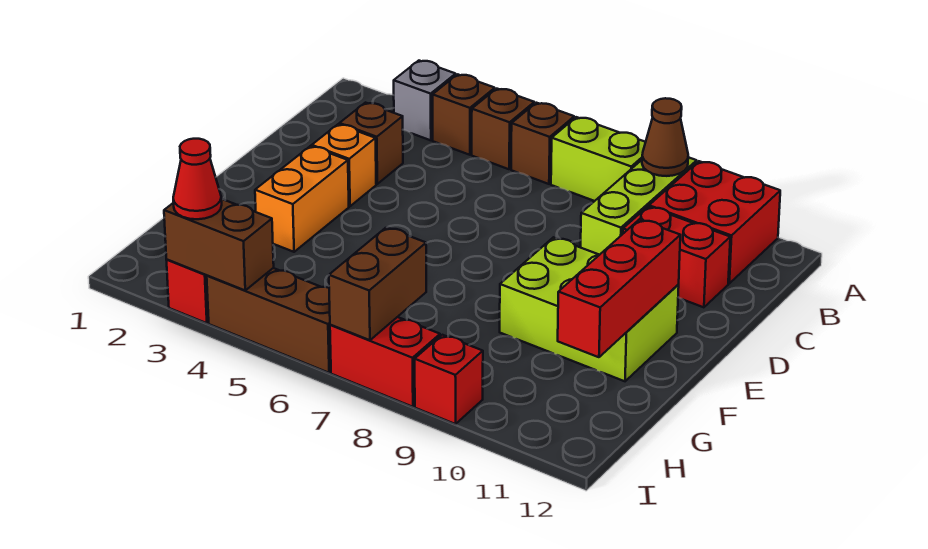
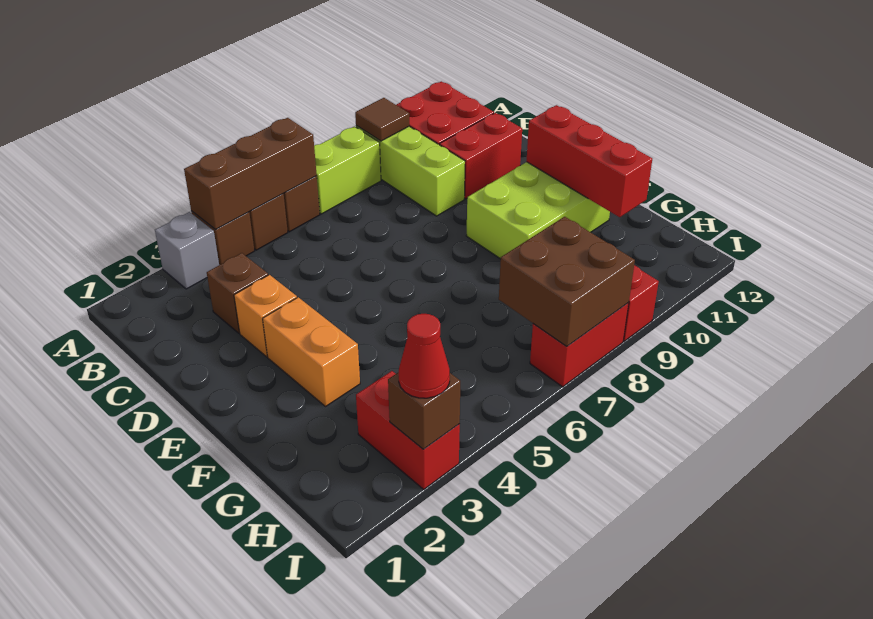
brown cone A9 level 2 -> brown tile A9 level 2
brown brick H7:I7 level 2 -> brown brick H7:I8 level 2
brown brick I3:I4 level 2 -> brown brick I3 level 2
brown brick I4:I6 level 1 -> brown brick A4:A6 level 2

